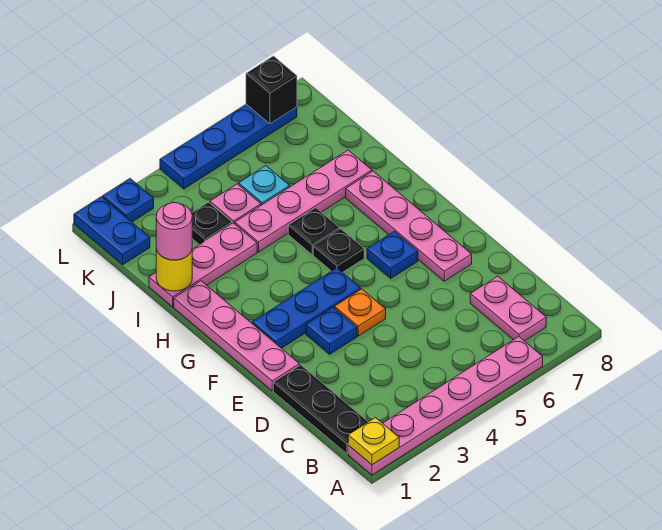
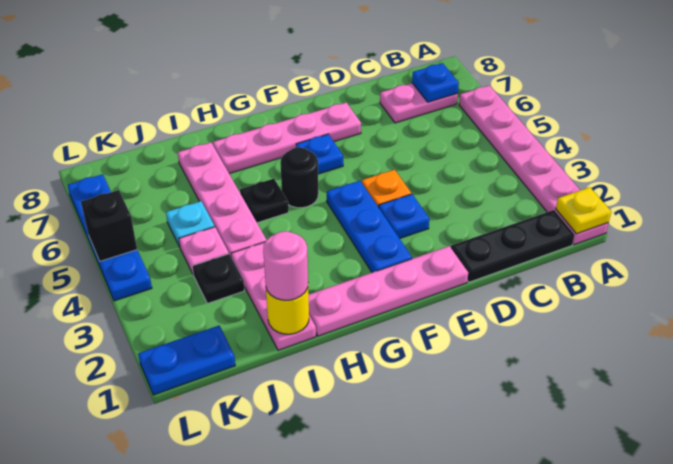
black plate G5 level 1 -> black round brick G5 level 1
blue plate L2 level 1 -> blue plate B7 level 2
black brick L7 level 2 -> black brick L5 level 2

